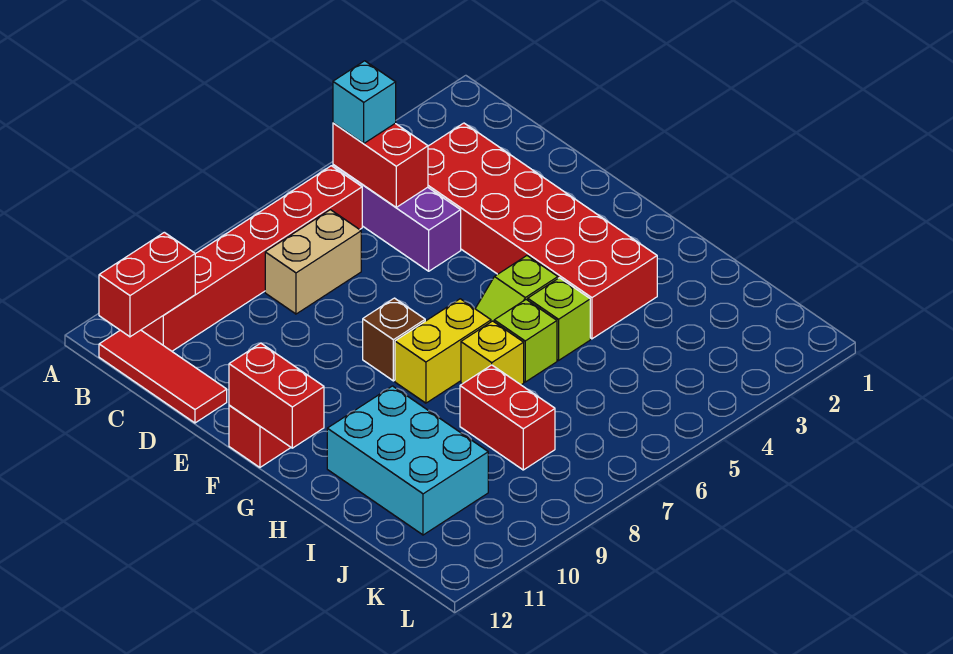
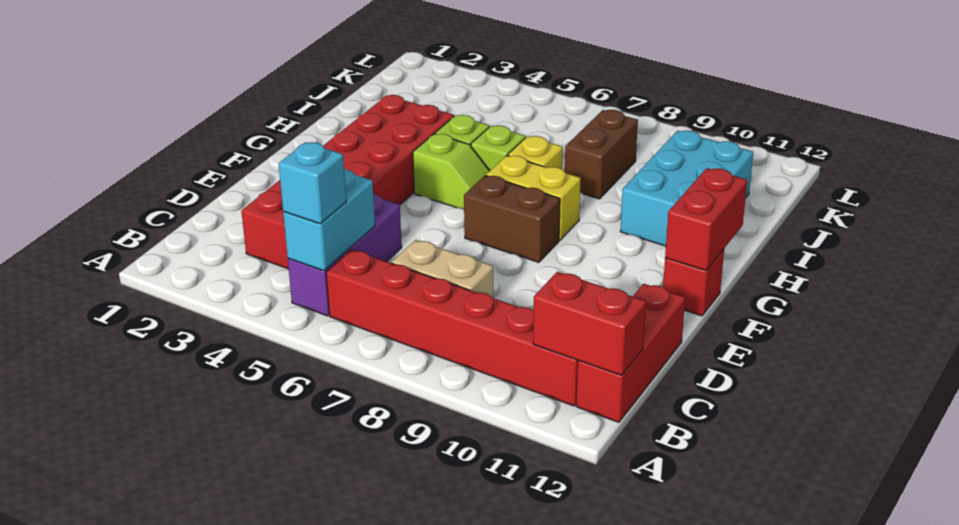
red brick B5:C5 level 2 -> cyan brick B5:C5 level 2
red tile B12:D12 level 1 -> red brick B12:D12 level 1
brown brick F8 level 1 -> brown brick F7:F8 level 1
red brick I8:J8 level 1 -> brown brick I8:J8 level 1

